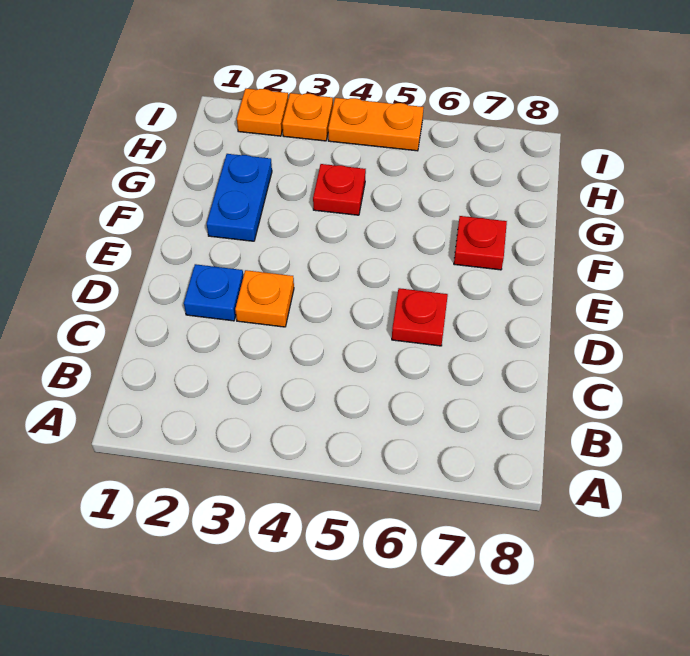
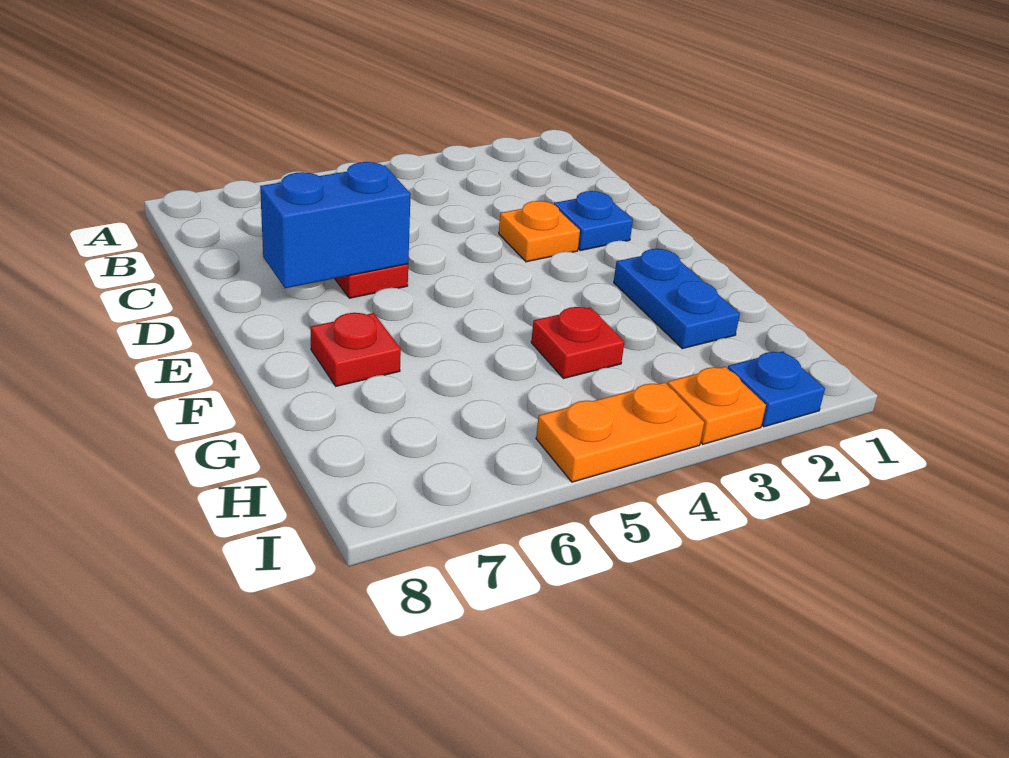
none -> blue brick D6:D7 level 2
orange plate I2 level 1 -> blue plate I2 level 1

